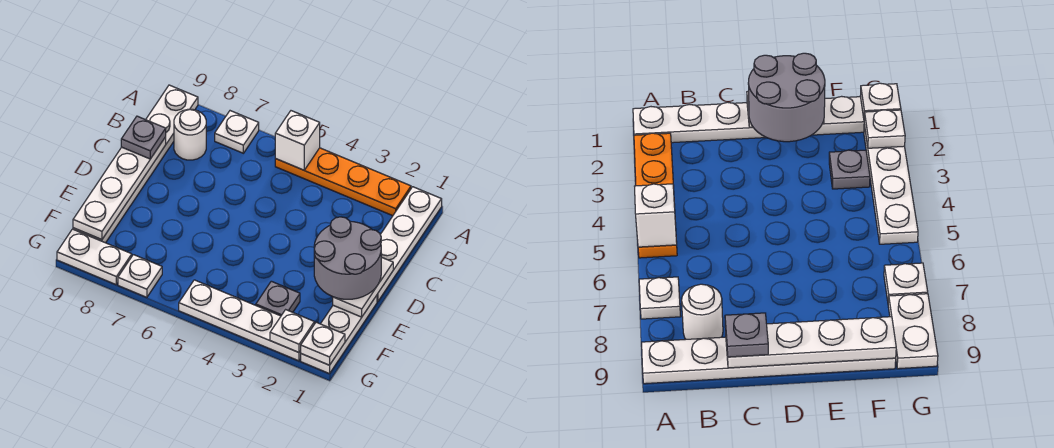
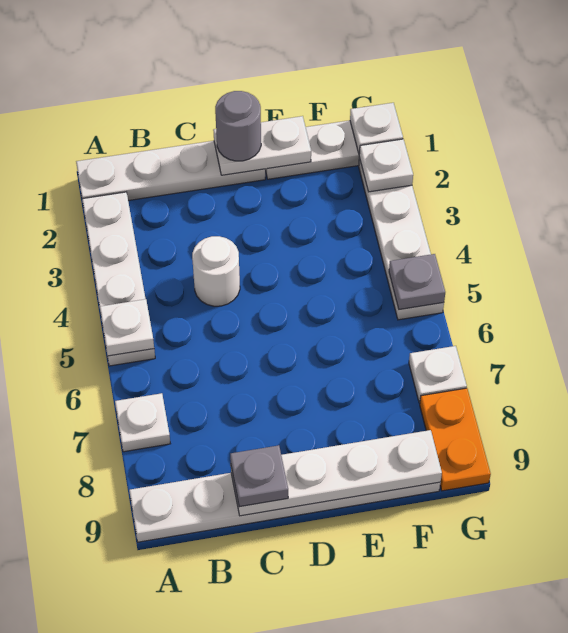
orange plate A2:A5 level 1 -> white plate A2:A5 level 1
white brick A5 level 2 -> white plate A5 level 2
white round brick B8 level 1 -> white round brick C4 level 1
grey round brick D1:E2 level 3 -> grey round brick D1 level 3
grey plate F3 level 1 -> grey plate G5 level 2
white plate G8:G9 level 1 -> orange plate G8:G9 level 1

